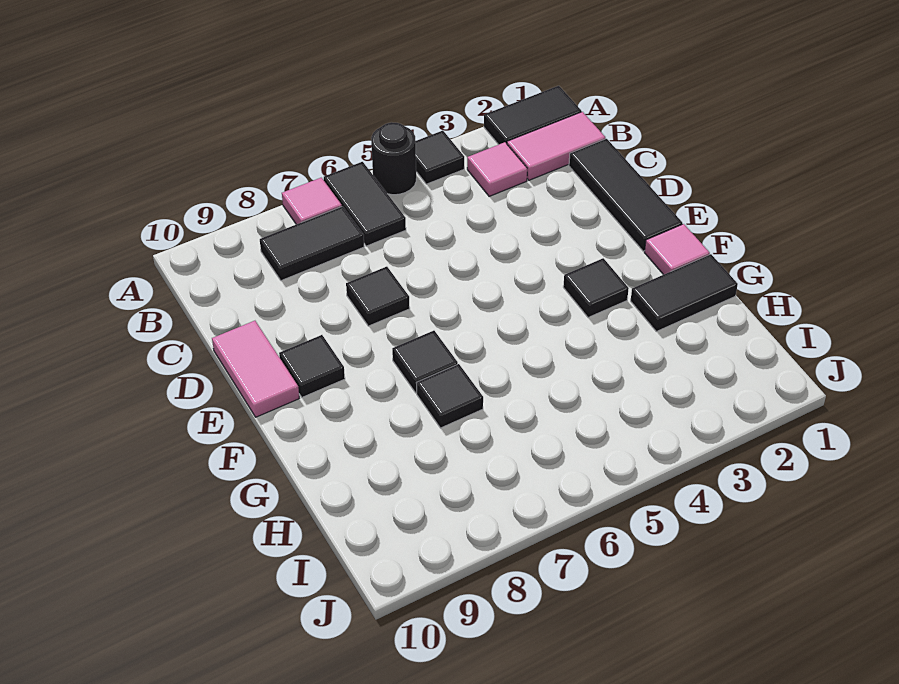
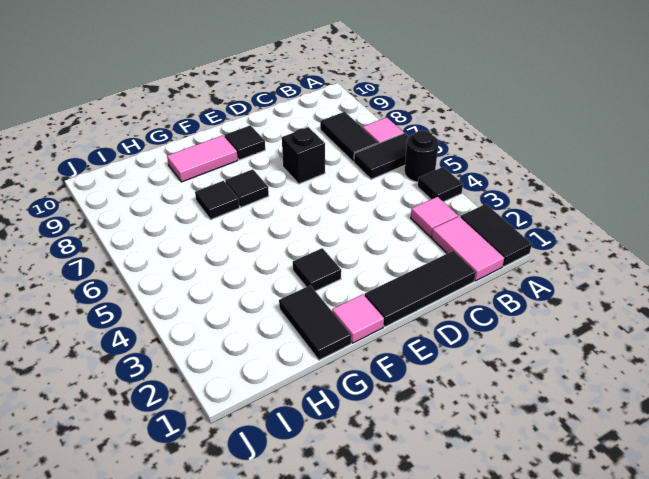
black tile D7 level 1 -> black brick D7 level 1
pink tile D10:E10 level 1 -> pink tile F9:G9 level 1

